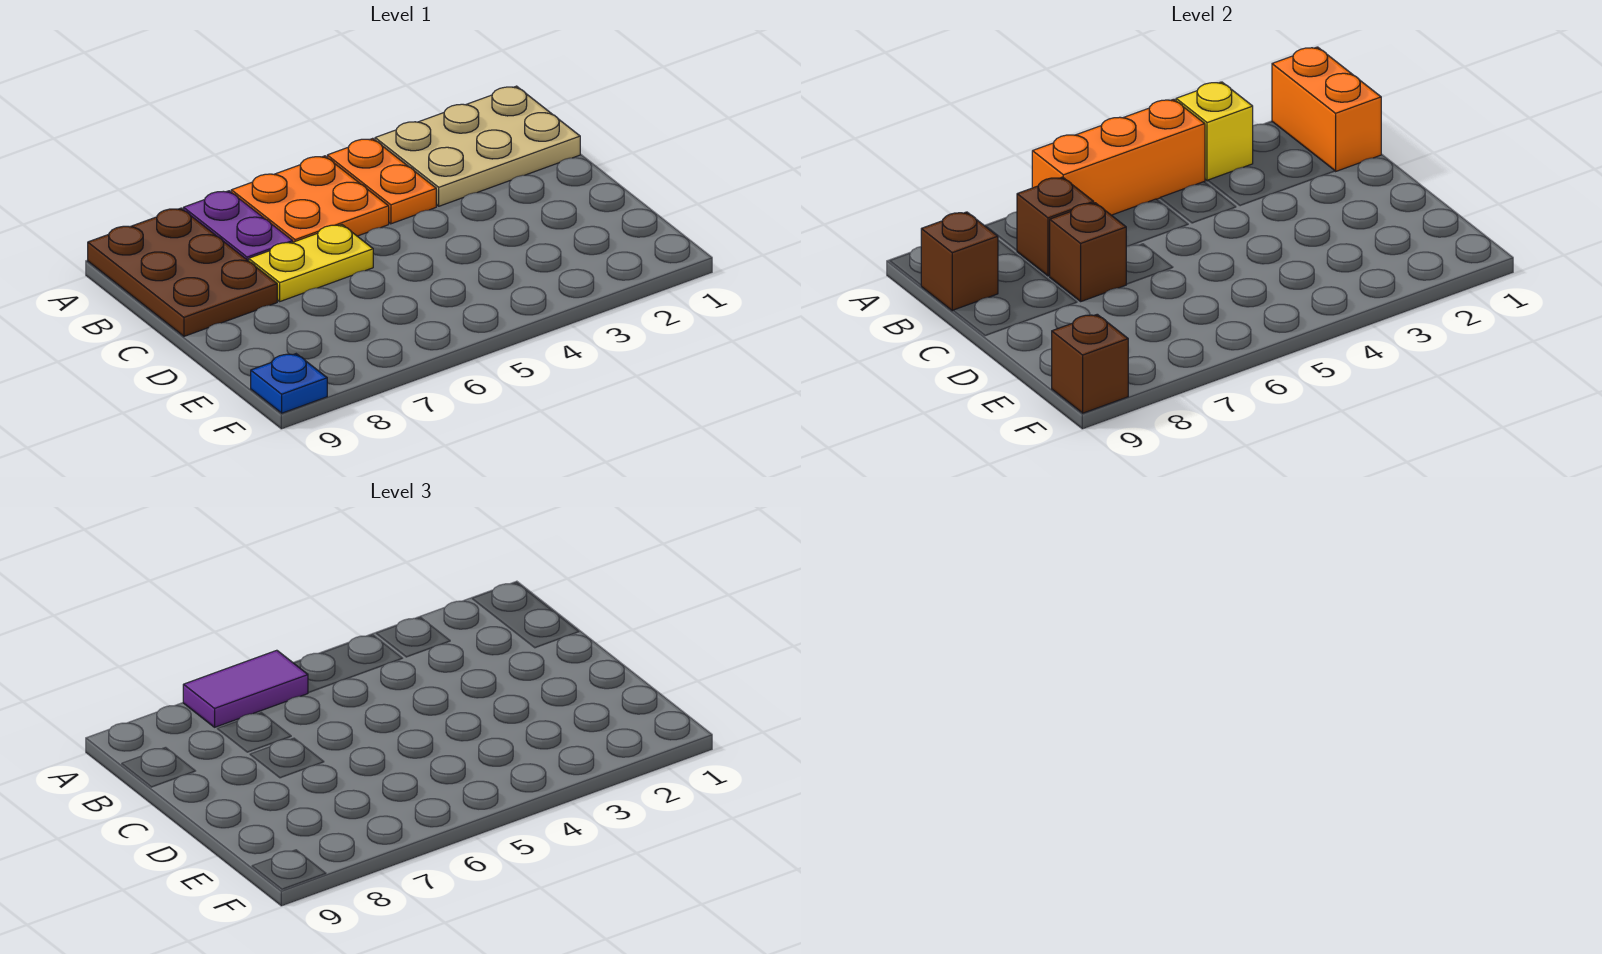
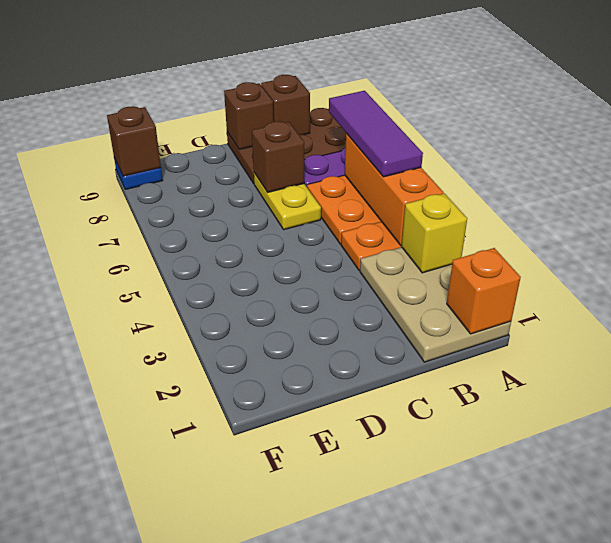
orange brick A1:B1 level 2 -> orange brick A1 level 2
purple tile A6:A7 level 3 -> purple tile A5:A7 level 3
brown brick B7 level 2 -> brown brick C9 level 2

